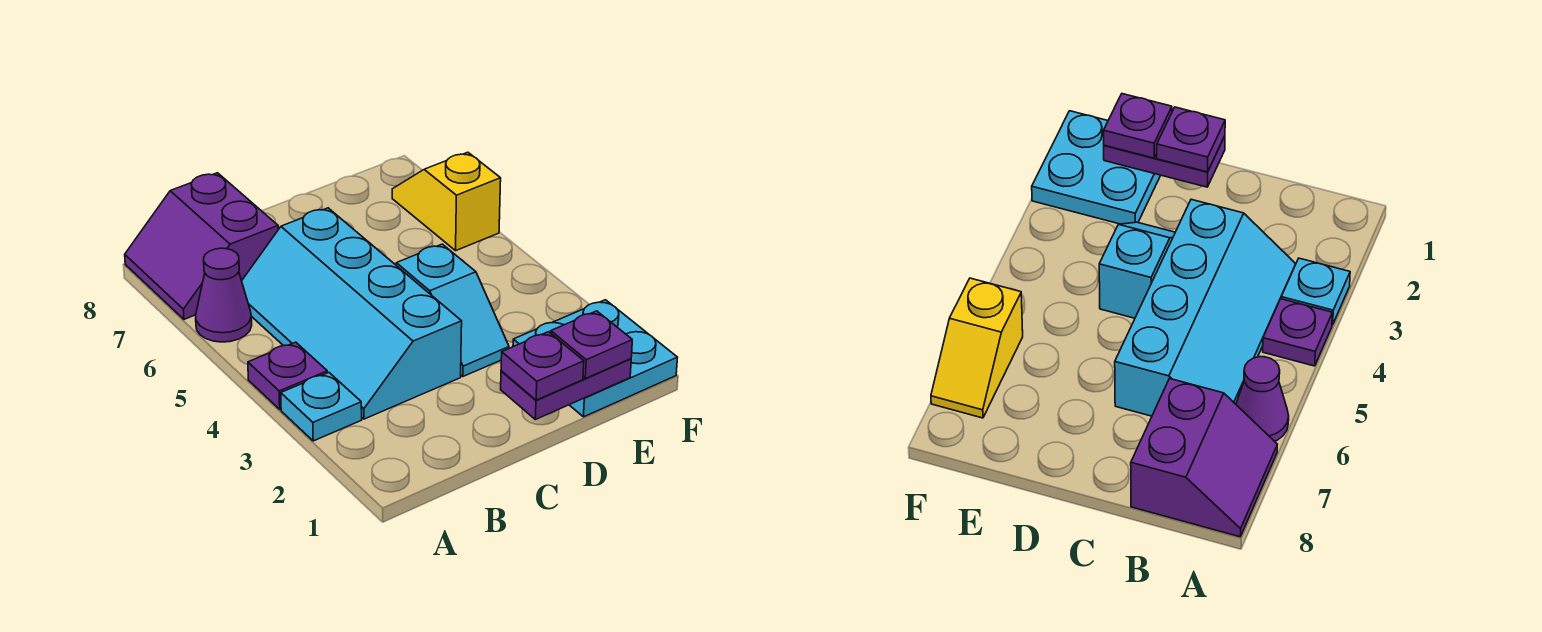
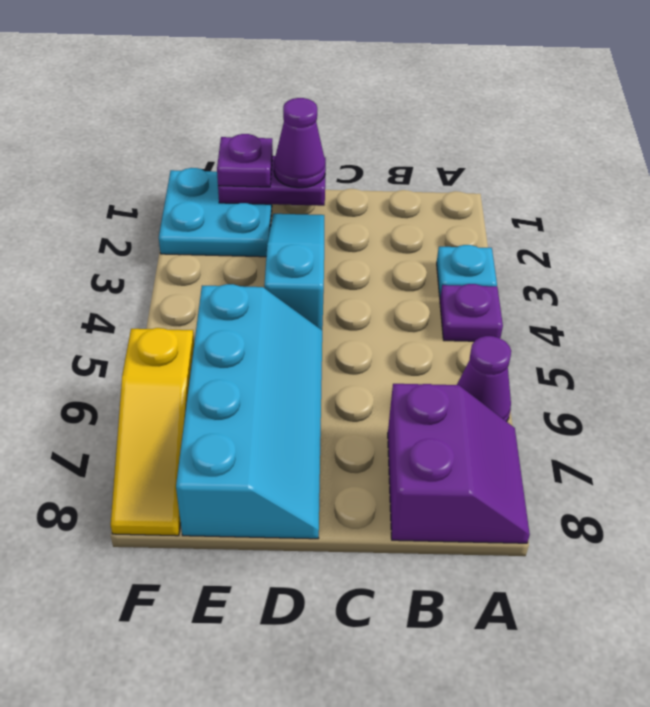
cyan slope B3:C6 level 1 top C -> cyan slope D5:E8 level 1 top E
purple plate D1 level 3 -> purple cone D1 level 3
cyan slope D3:D4 level 1 top 4 -> cyan slope D2:D4 level 1 top 4
yellow slope F6:F7 level 1 top 6 -> yellow slope F6:F8 level 1 top 6

